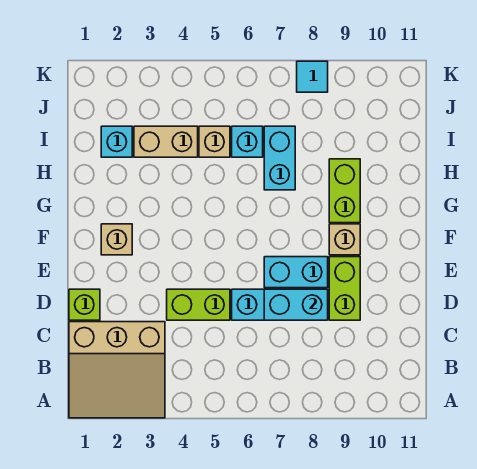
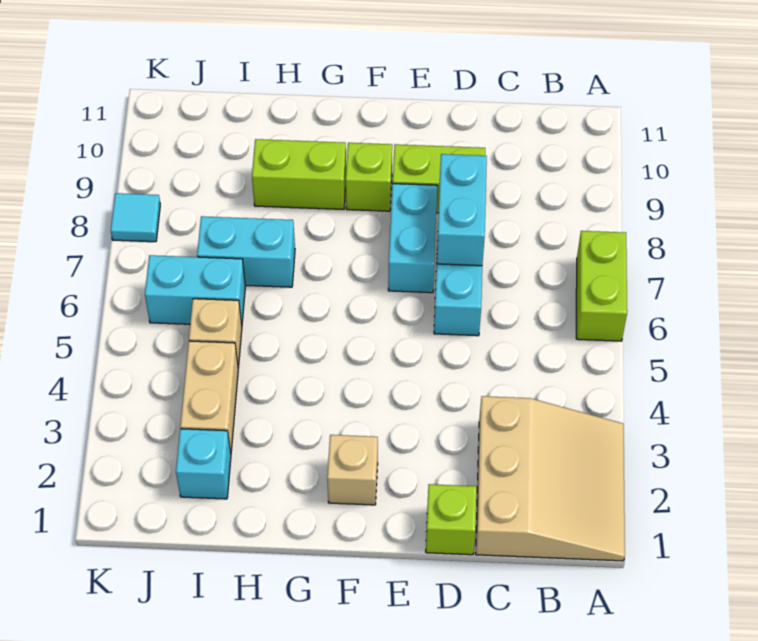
lime brick D4:D5 level 1 -> lime brick A6:A7 level 1
tan brick F9 level 1 -> lime brick F9 level 1
cyan brick I6 level 1 -> cyan brick I6:J6 level 1

